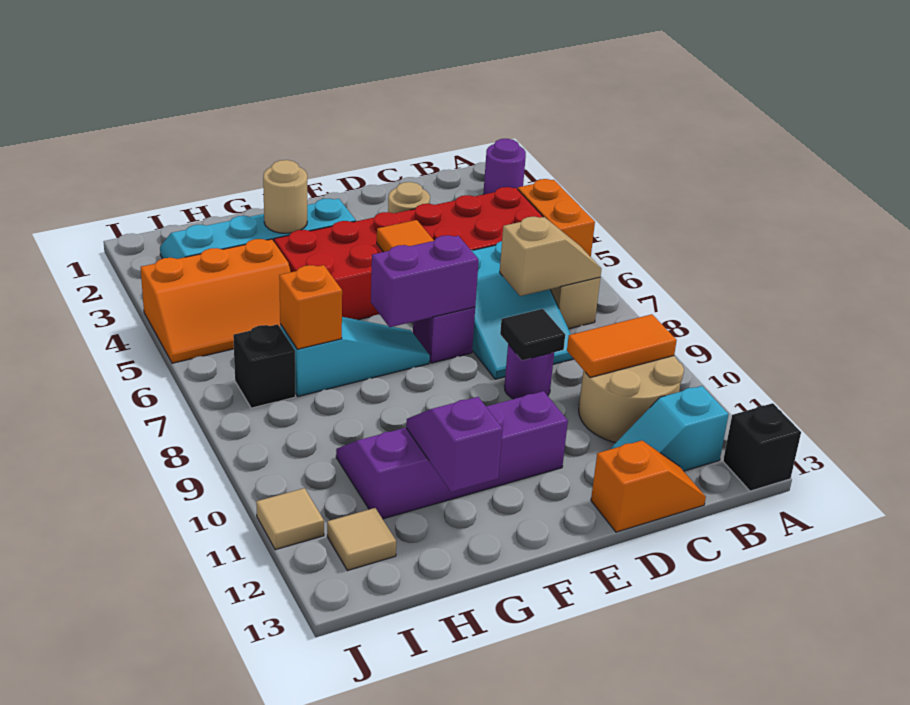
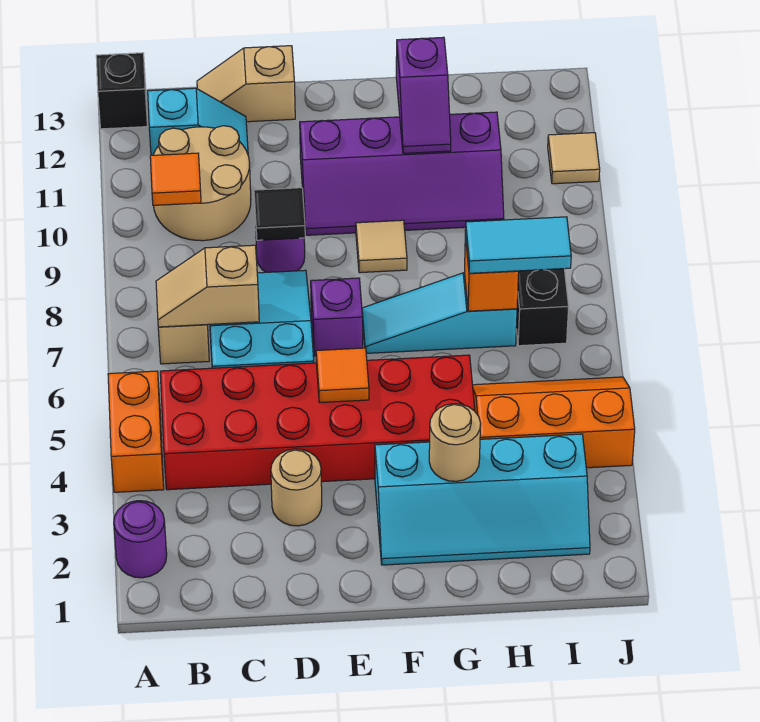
orange tile B10:C10 level 2 -> orange tile B10 level 2
orange slope C13:D13 level 1 top D -> tan slope C13:D13 level 1 top D
purple brick E7:F7 level 2 -> none
none -> cyan tile H7:I7 level 3
tan tile I12 level 1 -> tan tile F9 level 1

